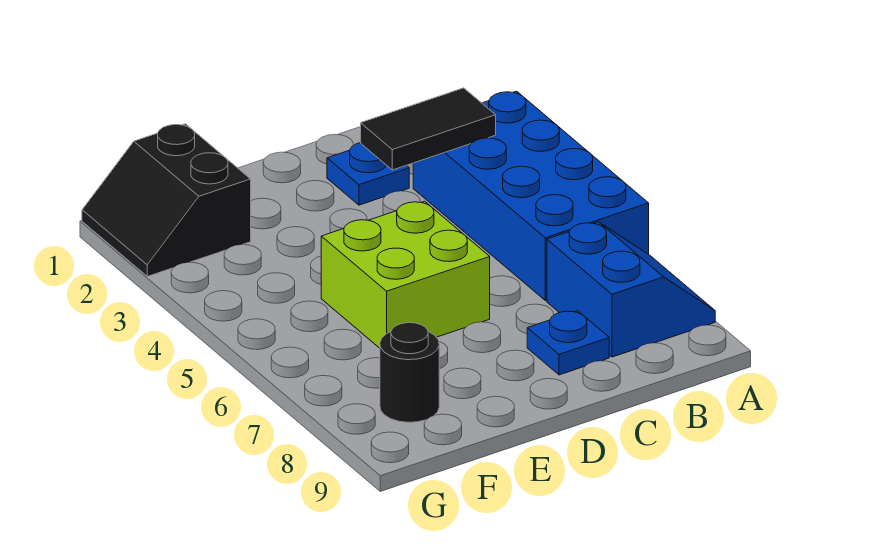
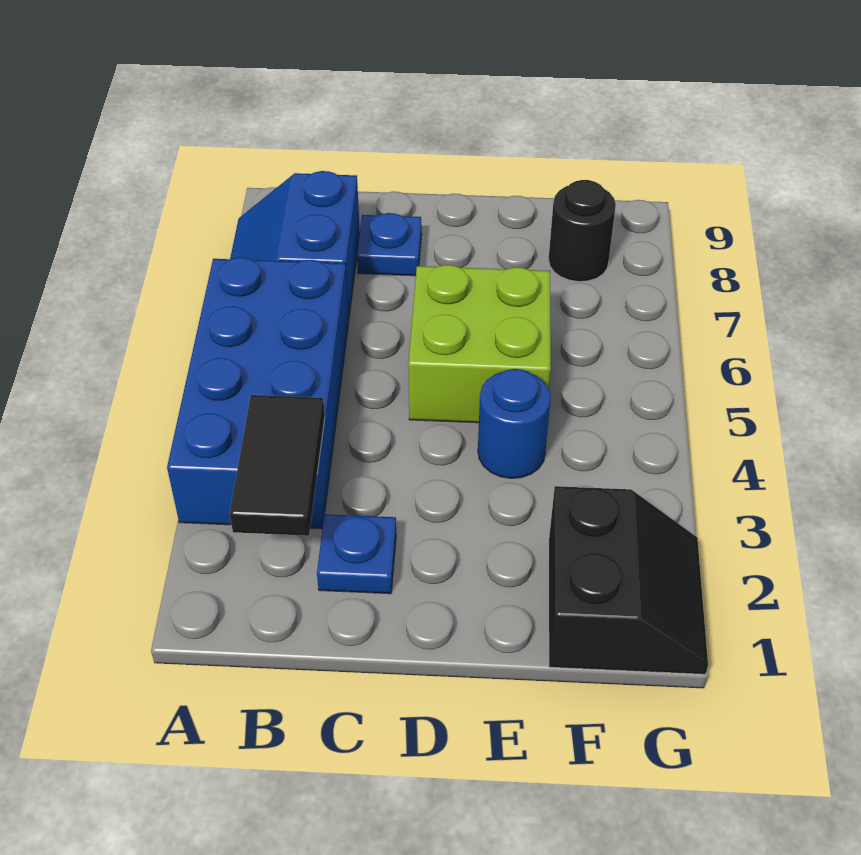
black tile B3:C3 level 2 -> black tile B2:B3 level 2
none -> blue round brick E4 level 1

